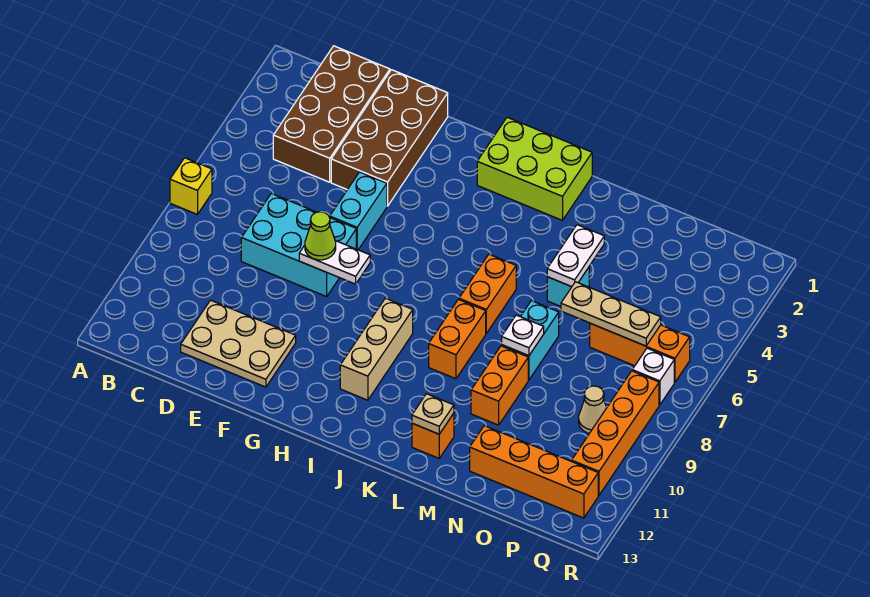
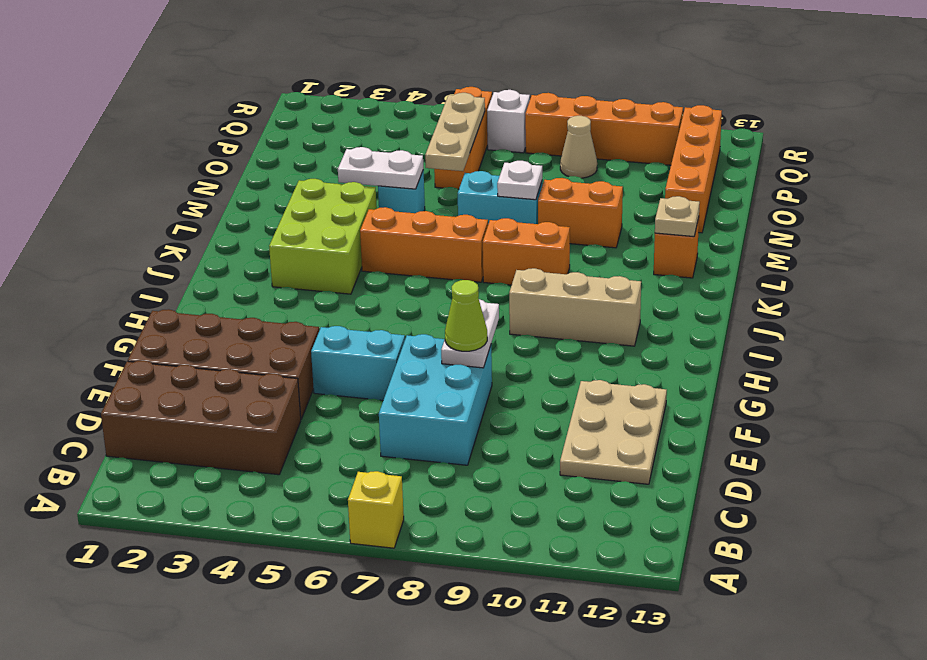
lime brick I1:K2 level 1 -> lime brick J3:L4 level 1
orange brick K6:K7 level 1 -> orange brick K5:K7 level 1

